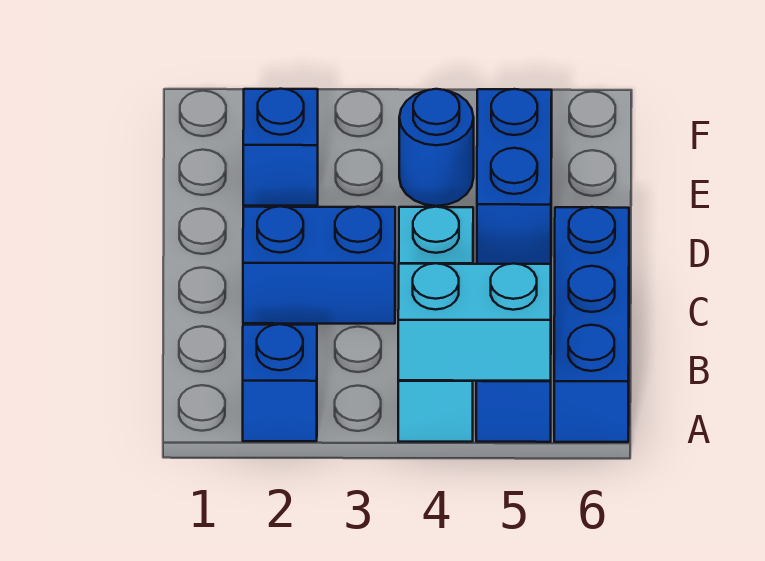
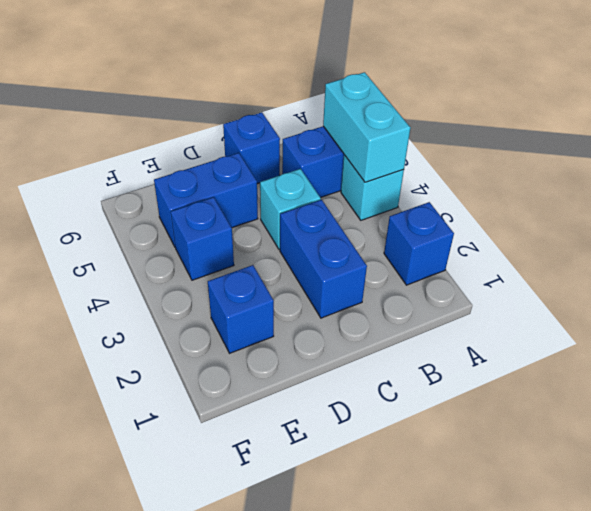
blue brick A6:C6 level 1 -> blue brick C6 level 1
blue round brick E4 level 1 -> blue brick E4 level 1

